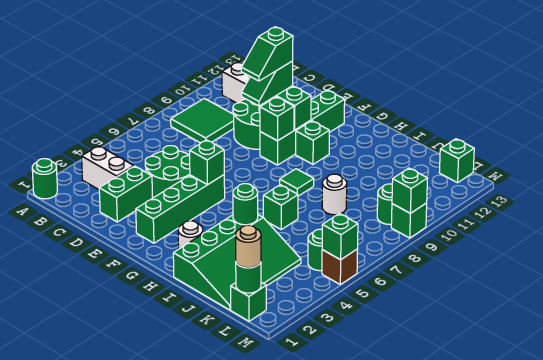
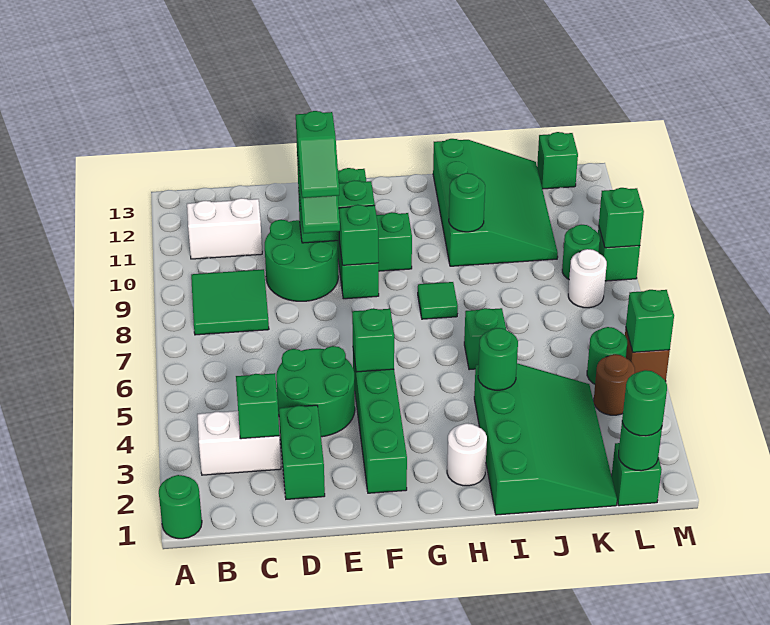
none -> green brick C3 level 2
none -> green slope I10:K13 level 1 top I
none -> green round brick I10 level 2
white round brick J8 level 1 -> white round brick L8 level 1
tan round brick L1 level 3 -> green round brick L1 level 3
none -> brown round brick L4 level 1

